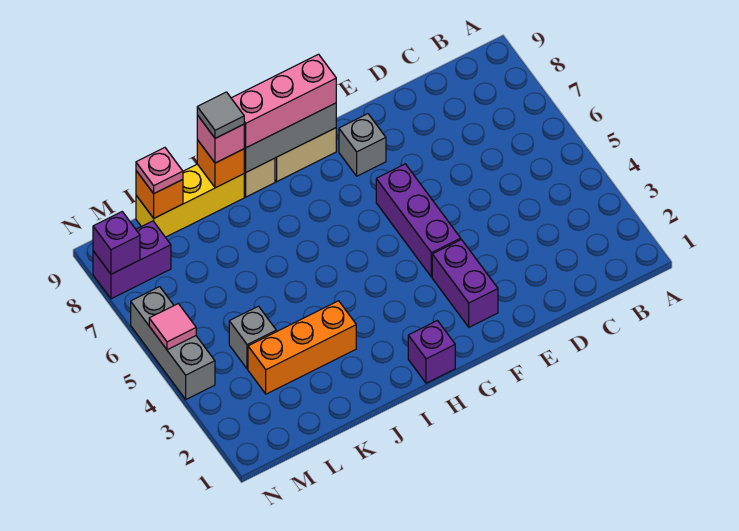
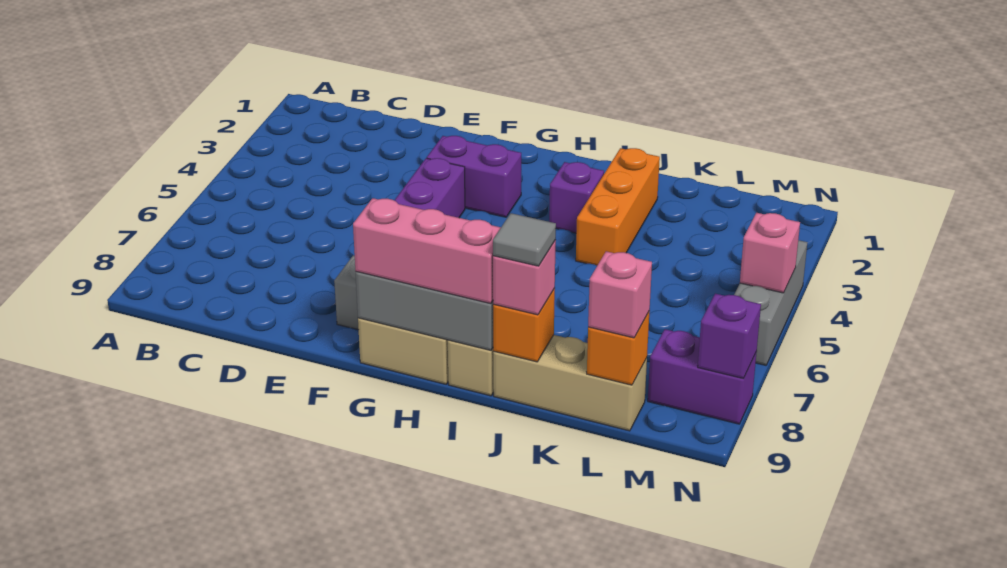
purple brick F2:F3 level 1 -> purple brick F3:G3 level 1
purple brick H1 level 1 -> purple brick I3 level 1
orange brick J3:L3 level 1 -> orange brick J2:J4 level 1
yellow brick J9:L9 level 1 -> tan brick J9:L9 level 1
grey brick L4 level 1 -> none
pink plate L9 level 3 -> pink brick L9 level 3
pink tile N5 level 2 -> pink brick N5 level 2

